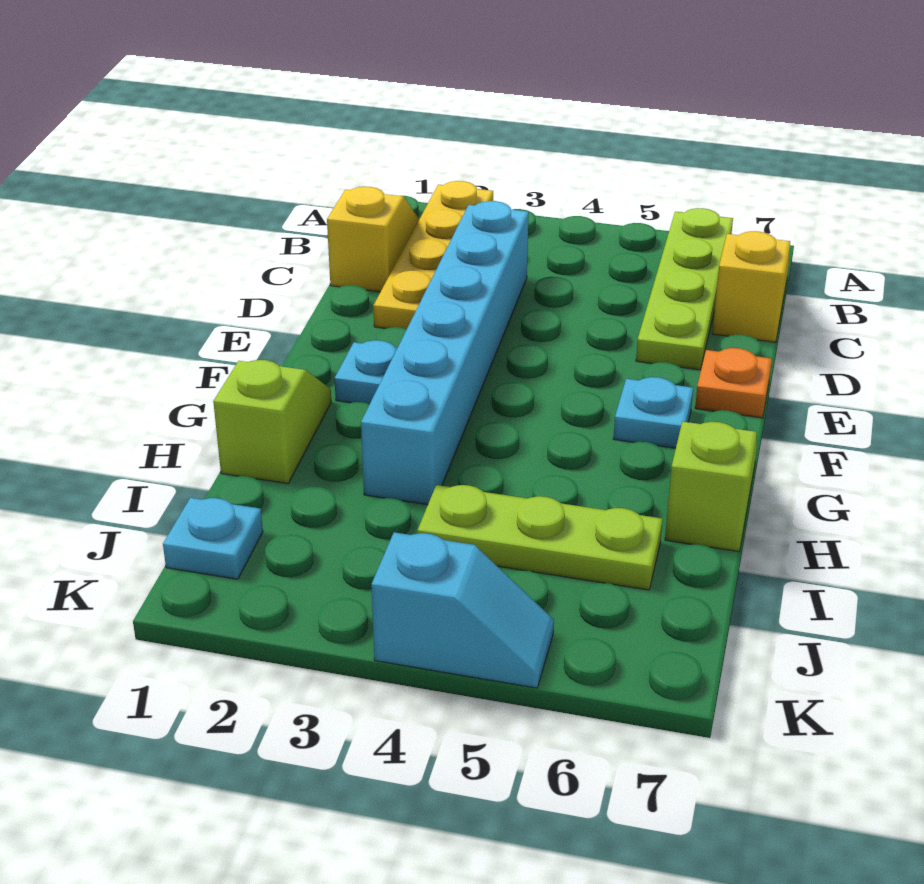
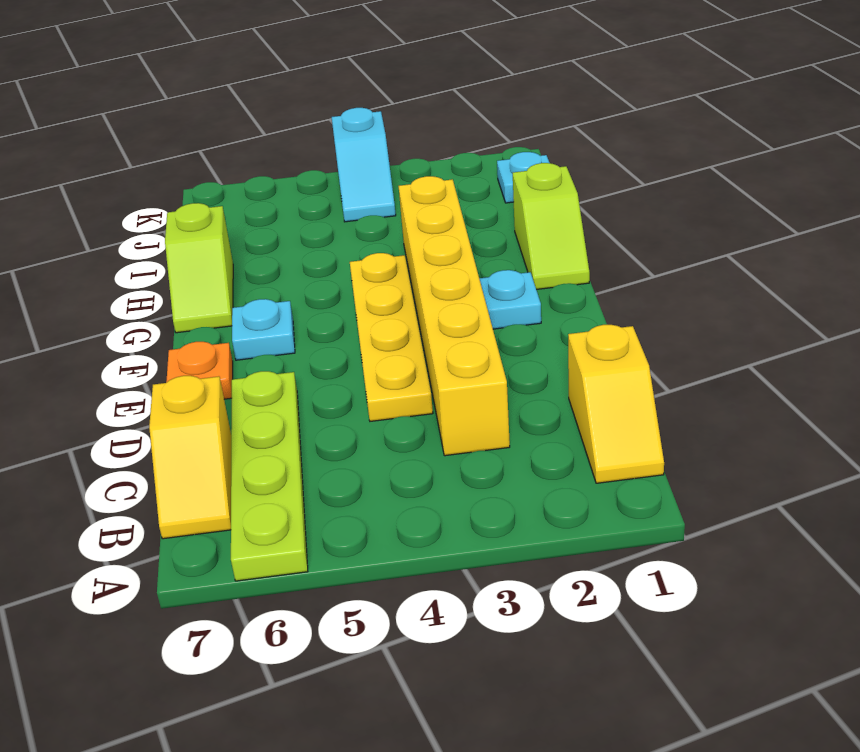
yellow plate A2:D2 level 1 -> yellow plate D4:G4 level 1
cyan brick C3:H3 level 1 -> yellow brick C3:H3 level 1
lime plate I4:I6 level 1 -> none
cyan slope K4:K5 level 1 top 4 -> cyan slope J4:K4 level 1 top K

